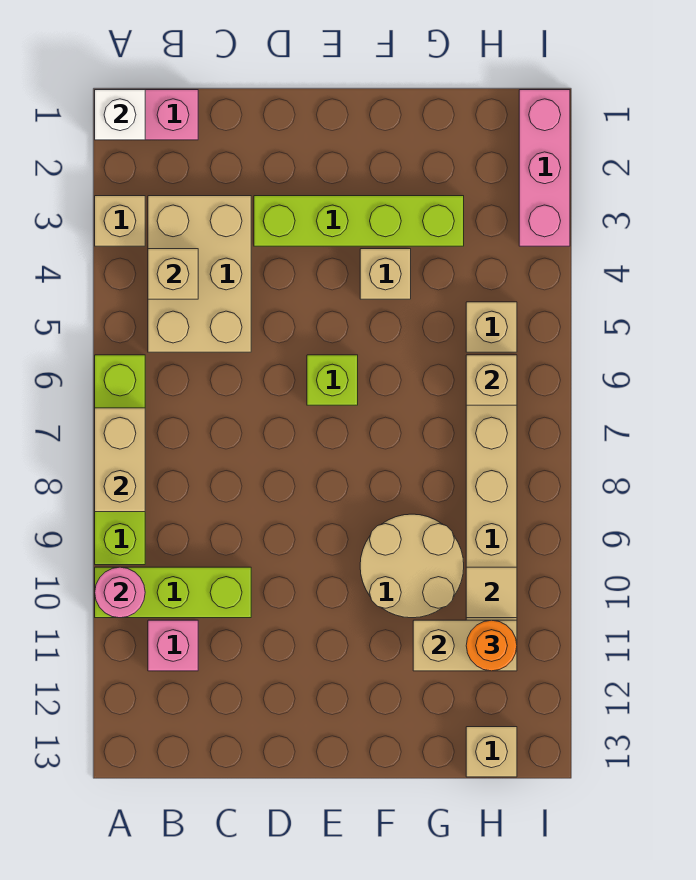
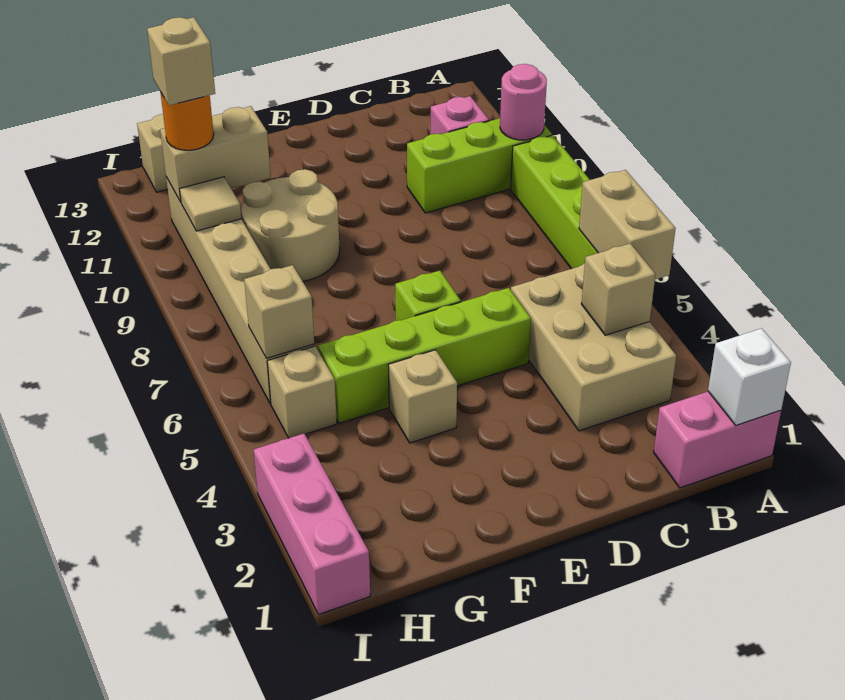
tan brick A3 level 1 -> tan brick H11 level 4
tan brick A7:A8 level 2 -> tan brick A5:A6 level 2
lime brick D3:G3 level 1 -> lime brick D5:G5 level 1

